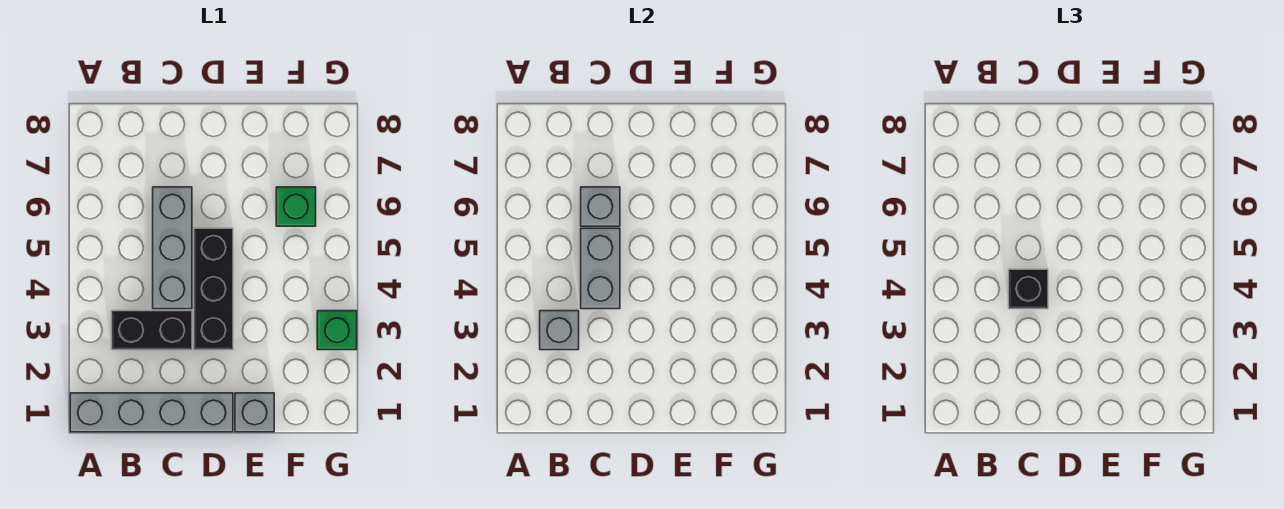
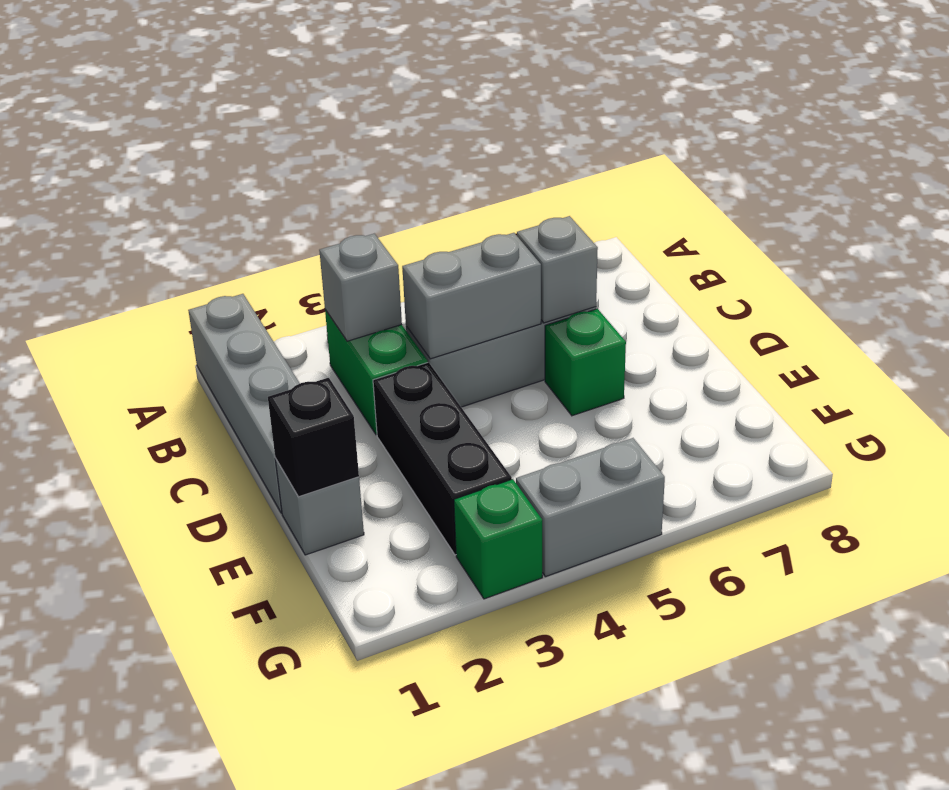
black brick B3:C3 level 1 -> green brick B3:C3 level 1
black brick C4 level 3 -> black brick E1 level 2
black brick D3:D5 level 1 -> black brick D3:F3 level 1
green brick F6 level 1 -> green brick D6 level 1
none -> grey brick G4:G5 level 1

